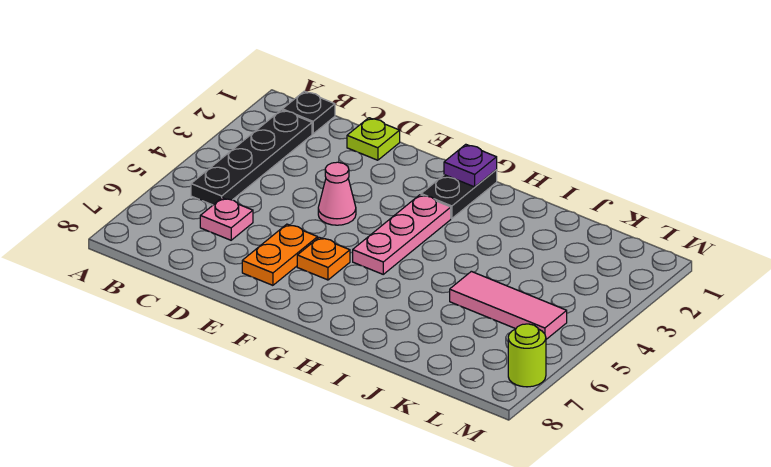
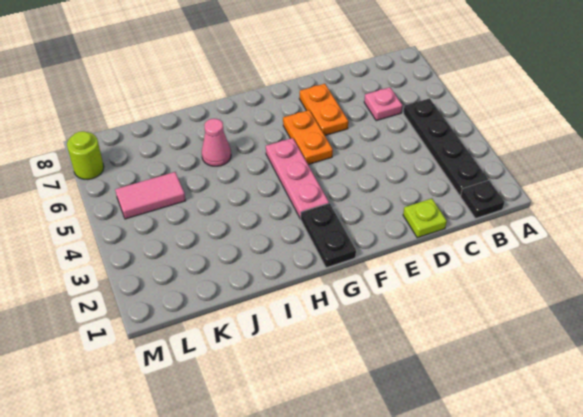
pink cone E4 level 1 -> pink cone I6 level 1
orange plate F6 level 1 -> orange plate F5:F6 level 1
purple plate G1 level 2 -> none
pink tile J5:L5 level 1 -> pink tile K5:L5 level 1

